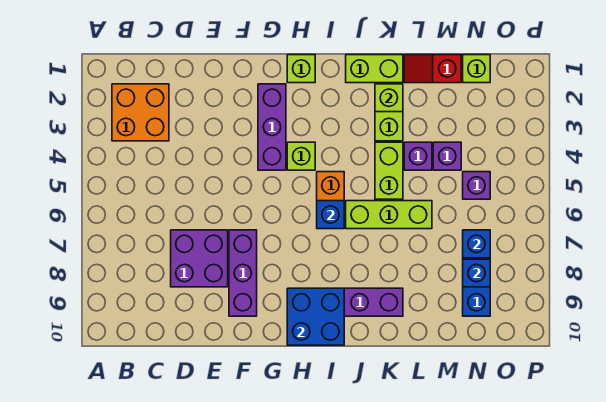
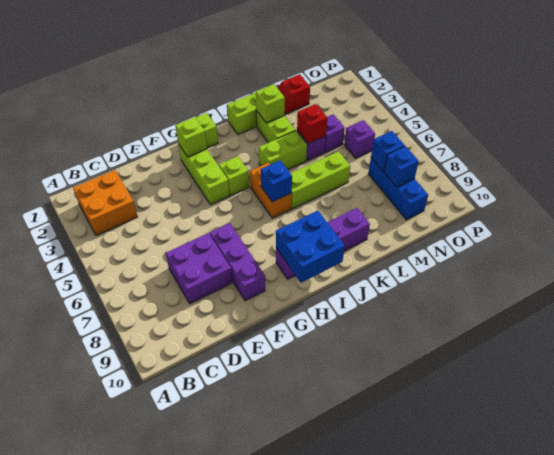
purple brick G2:G4 level 1 -> lime brick G2:G4 level 1
lime brick K4:K5 level 1 -> lime brick J4:K4 level 1
none -> red brick L4 level 2
lime brick N1 level 1 -> lime brick G2 level 2

